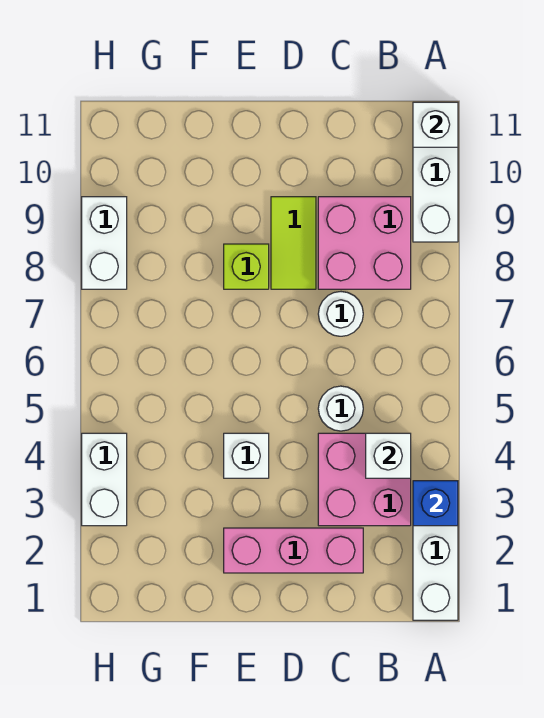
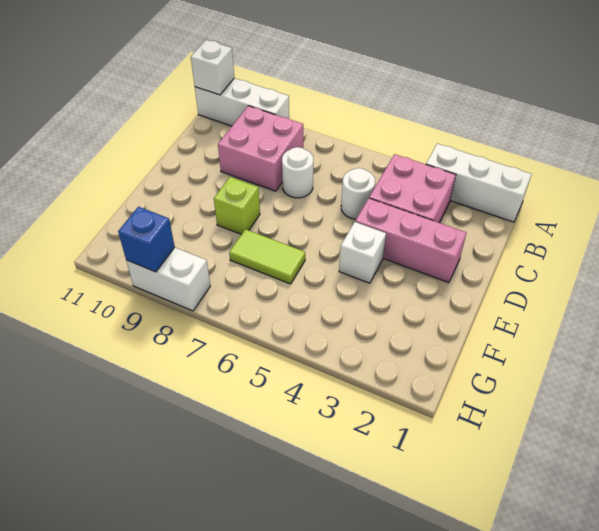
blue brick A3 level 2 -> blue brick H9 level 2
white brick B4 level 2 -> none
pink brick C2:E2 level 1 -> pink brick D2:D4 level 1
lime tile D8:D9 level 1 -> lime tile F6:F7 level 1
white brick H3:H4 level 1 -> none

